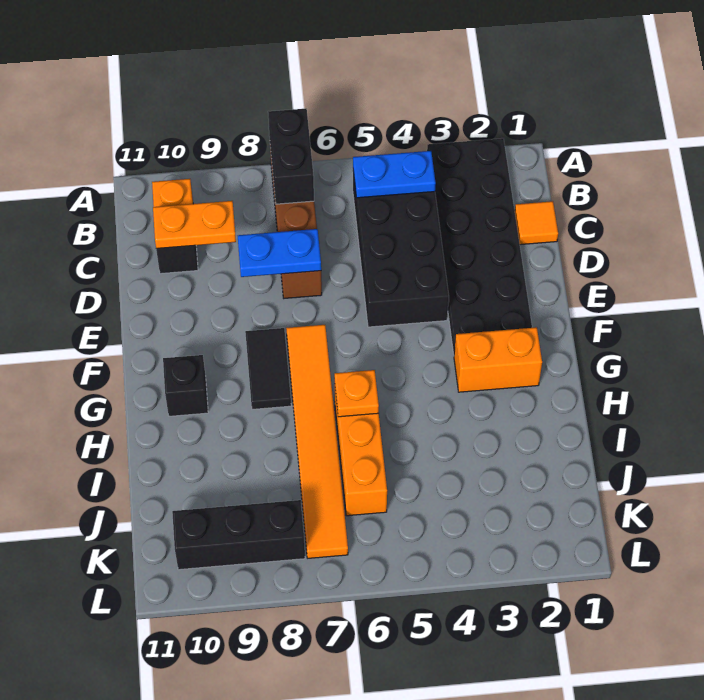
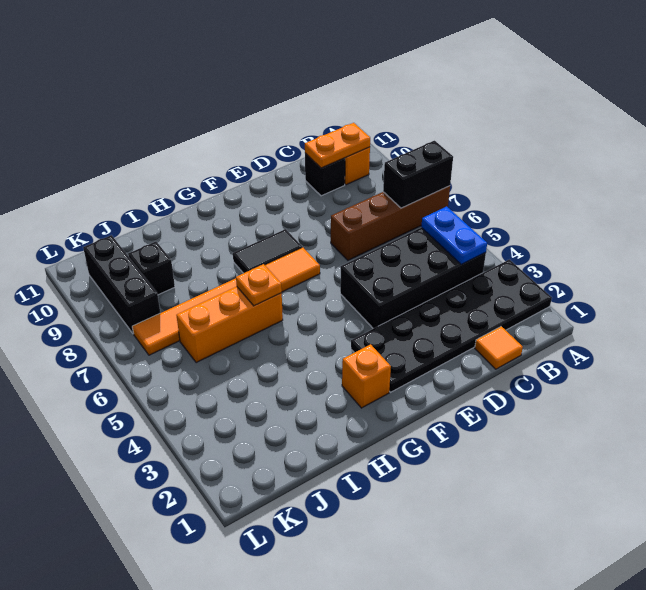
orange plate C9:C10 level 2 -> orange plate B10:C10 level 2
blue plate D7:D8 level 2 -> none
orange brick G2:G3 level 1 -> orange brick G2 level 1
black brick G10 level 1 -> black brick J9 level 1

